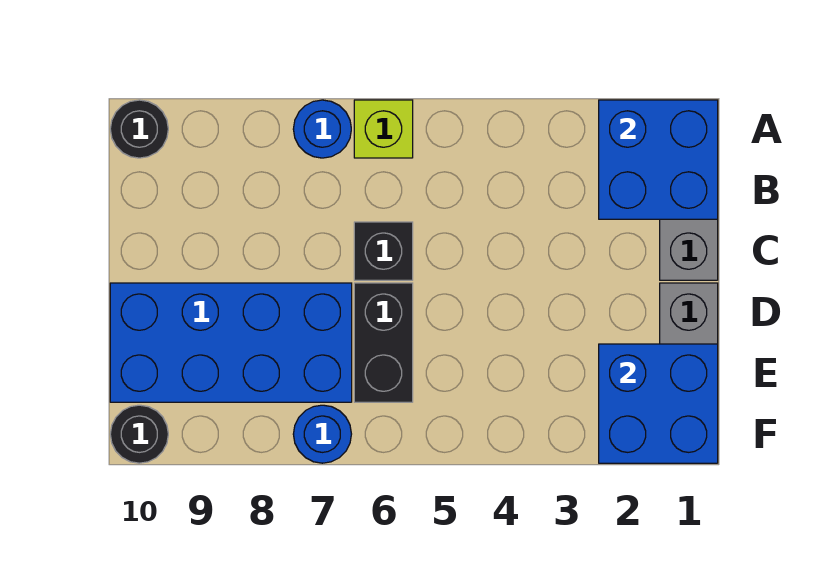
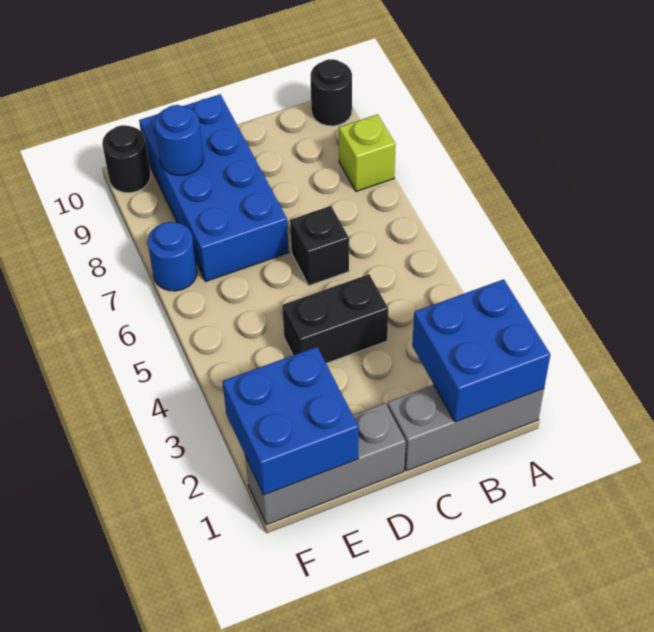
lime brick A6 level 1 -> lime brick A8 level 1
blue round brick A7 level 1 -> blue round brick E9 level 2
black brick D6:E6 level 1 -> black brick C4:D4 level 1

